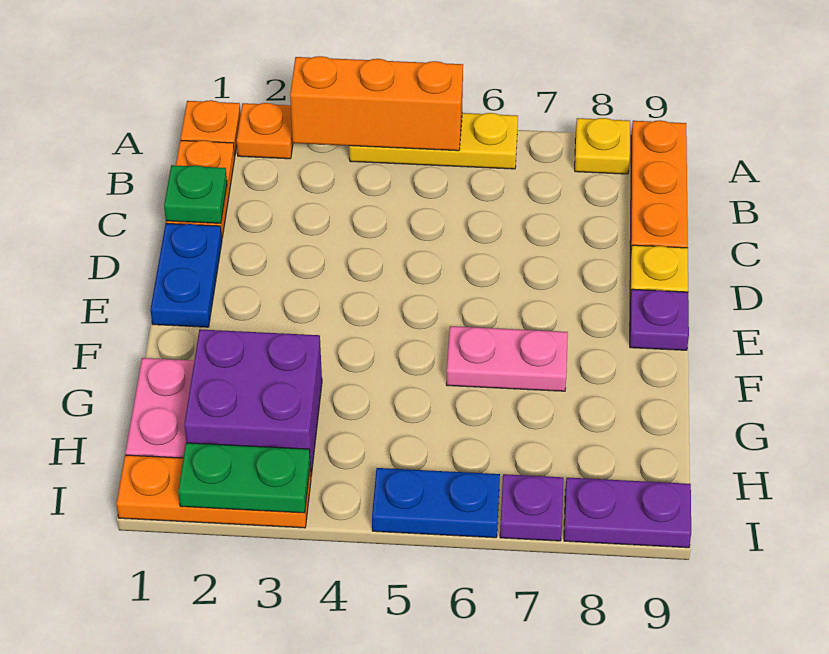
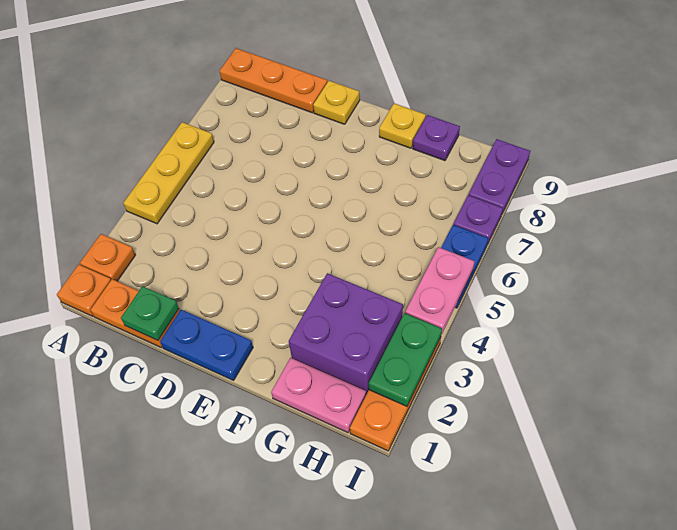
orange brick A3:A5 level 2 -> none
yellow plate A8 level 1 -> yellow plate F9 level 1
purple plate E9 level 1 -> purple plate G9 level 1
pink plate F6:F7 level 1 -> pink plate I4:I5 level 2

